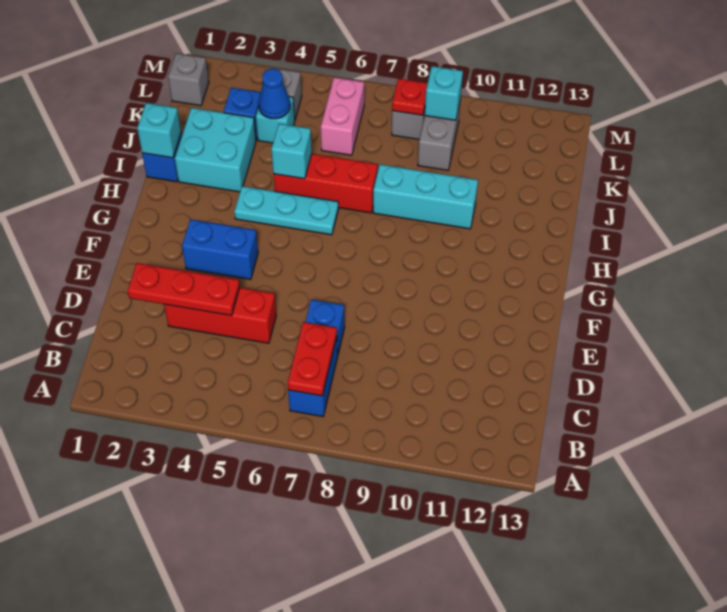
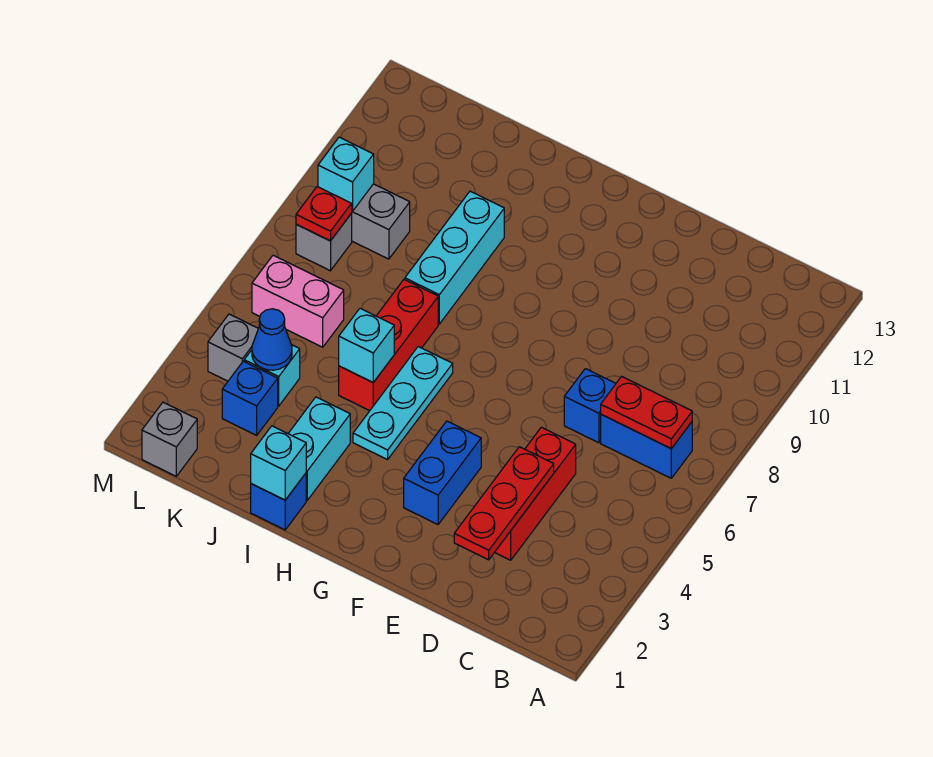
cyan brick I2:J3 level 1 -> cyan brick I2:I3 level 1

